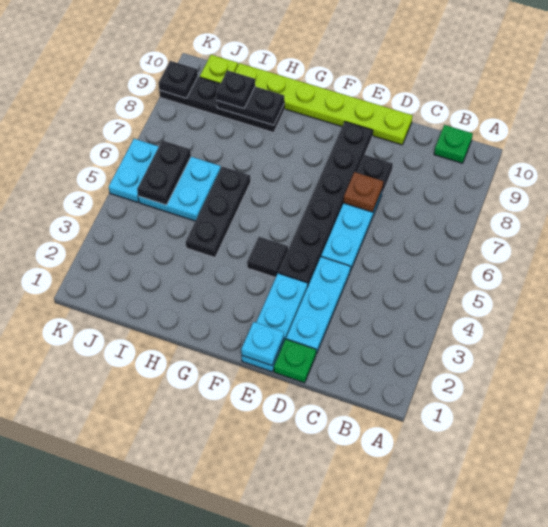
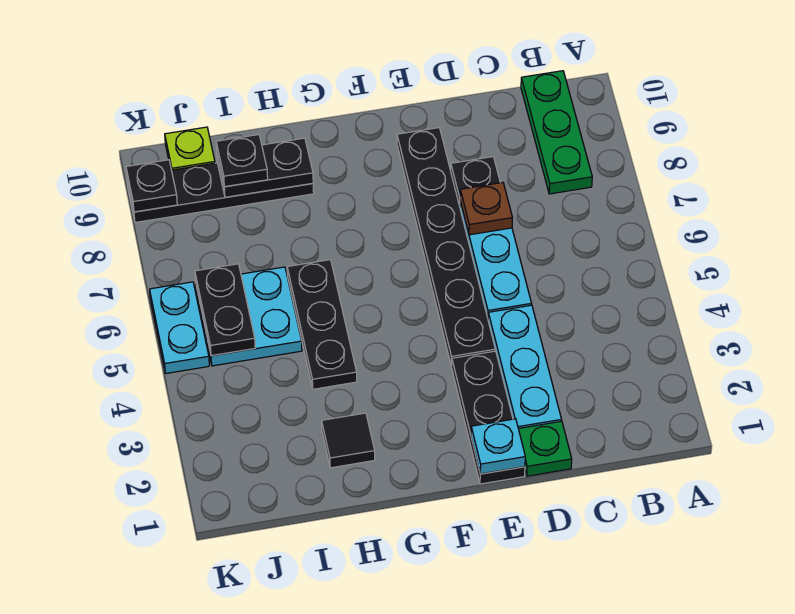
green plate B10 level 1 -> green plate B8:B10 level 1
lime plate D10:I10 level 1 -> none
cyan plate E1:E3 level 1 -> black plate E1:E3 level 1
black tile F4 level 1 -> black tile H2 level 1

